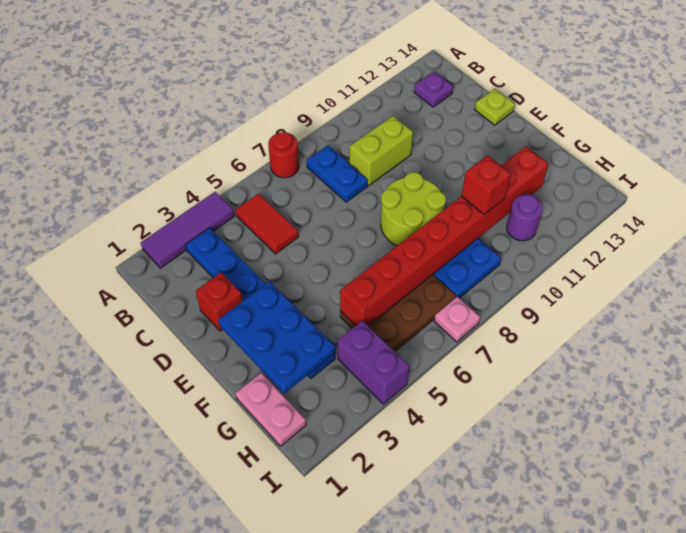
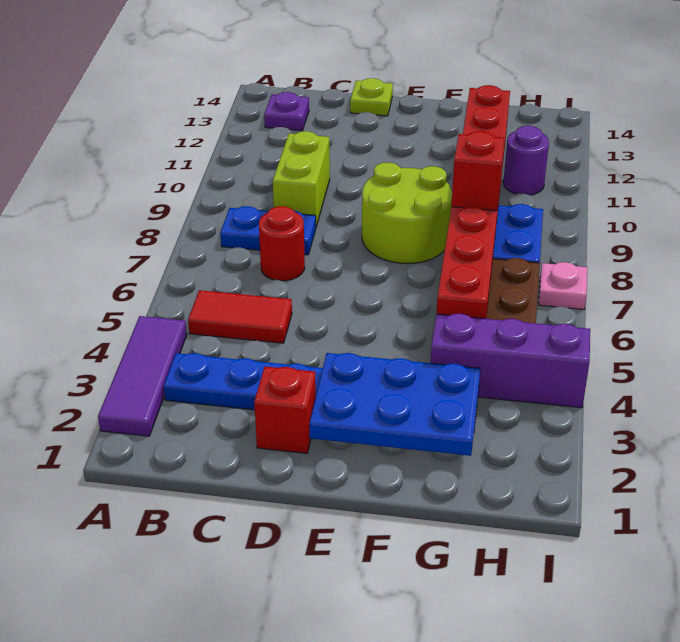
red round brick A7 level 1 -> red round brick C7 level 1
pink plate G1:H1 level 1 -> none
red brick G10 level 3 -> red brick G8 level 3
purple brick H4:I4 level 1 -> purple brick G4:I4 level 1

